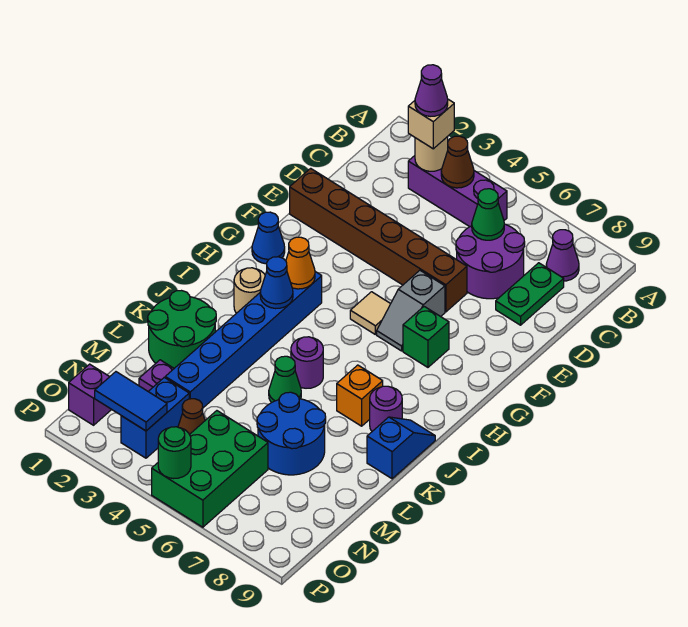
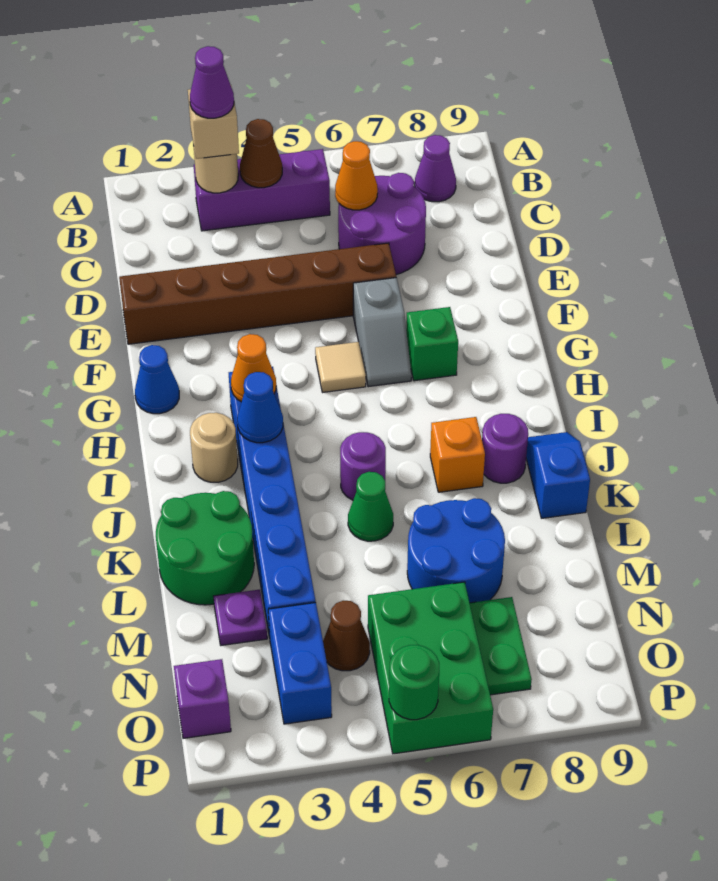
green cone C6 level 2 -> orange cone C6 level 2
green plate C8:D8 level 1 -> green plate N7:O7 level 1
blue tile O2:O3 level 2 -> none

